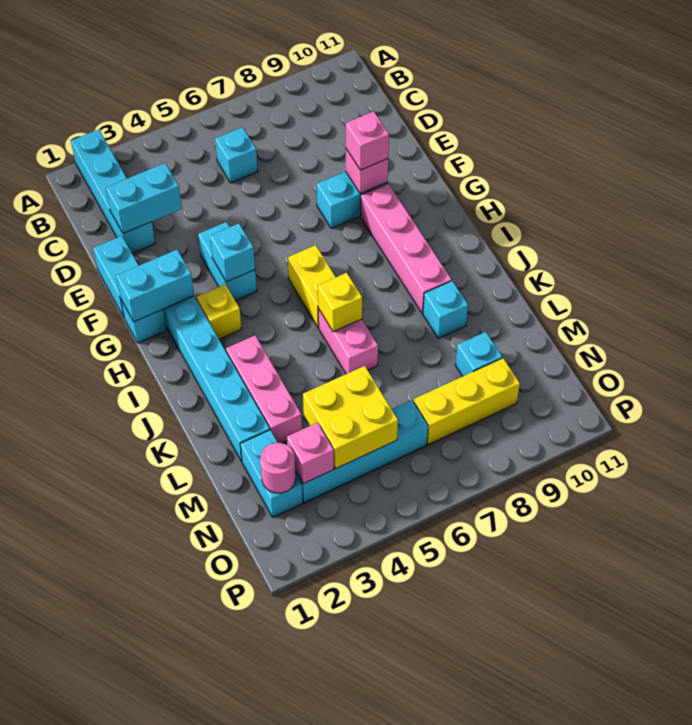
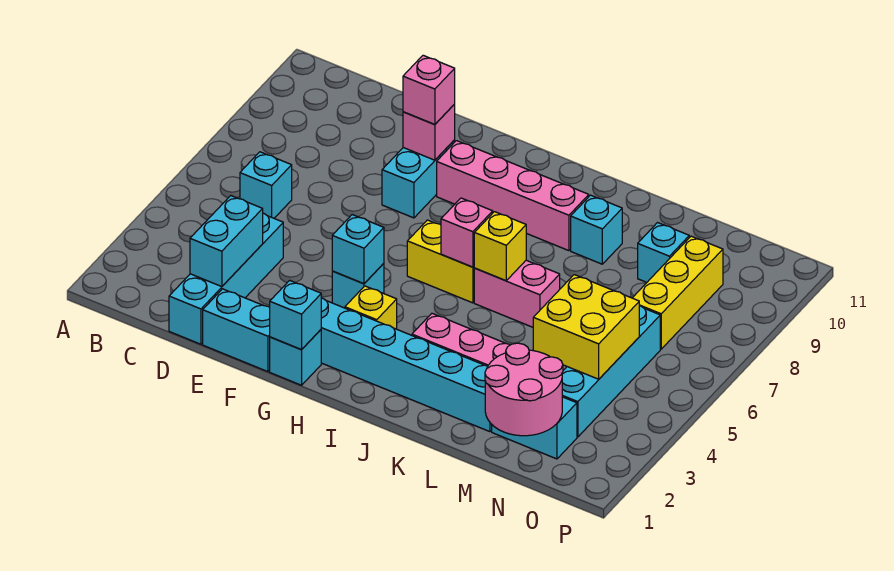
cyan brick A2:D2 level 1 -> cyan brick D1:D4 level 1
cyan brick F4:G4 level 1 -> cyan brick G4 level 1
cyan brick G1:G2 level 2 -> cyan brick G1 level 2
pink round brick N2 level 2 -> pink round brick M1:N2 level 2
pink brick N3 level 2 -> pink brick I6 level 2

